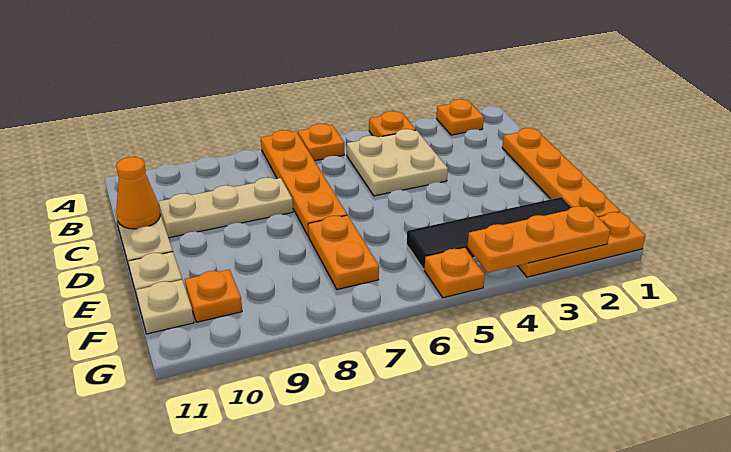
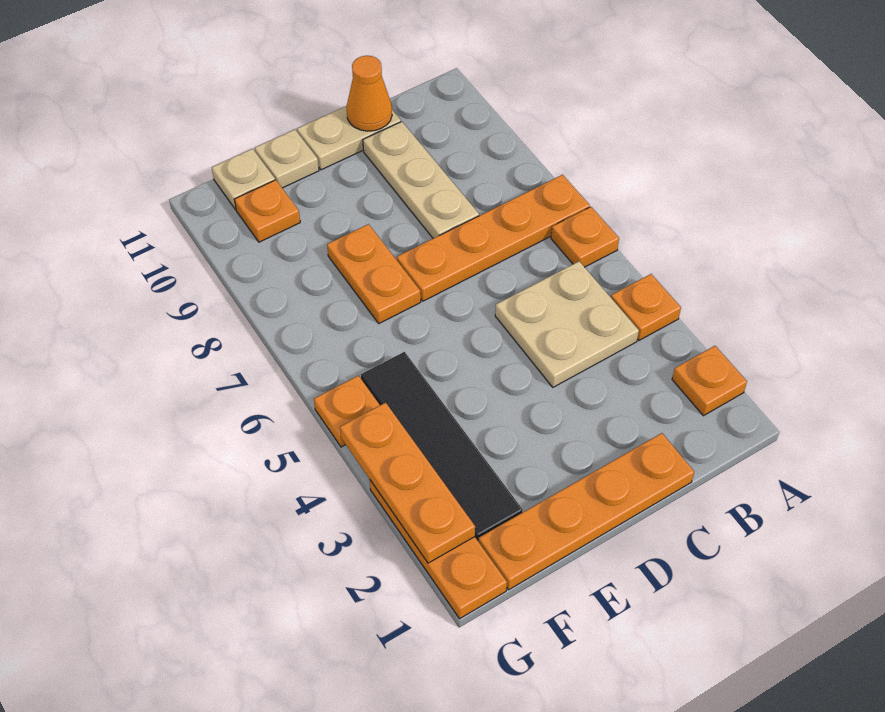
orange plate E7:F7 level 1 -> orange plate E7:E8 level 1

